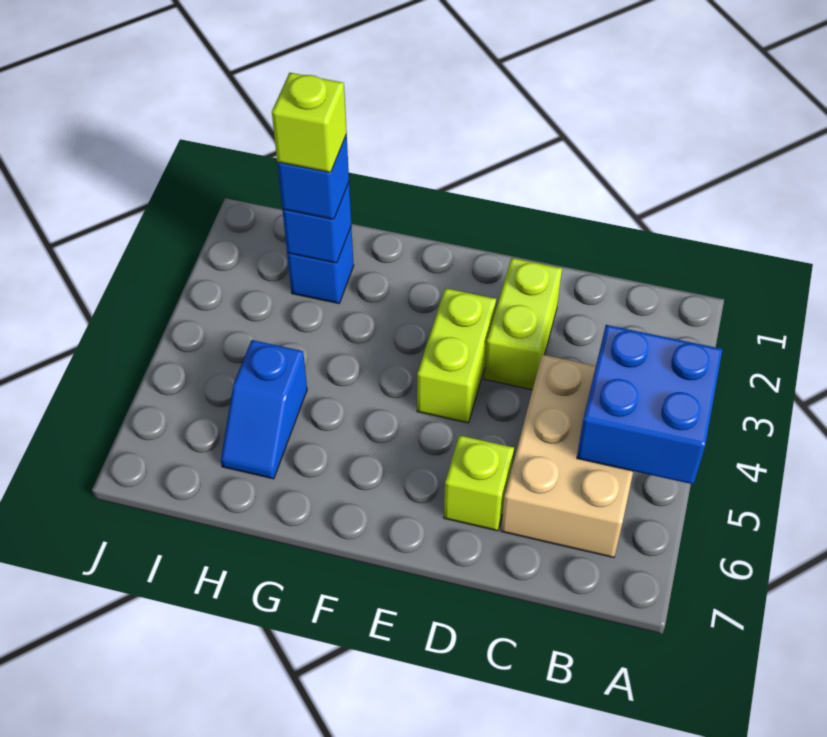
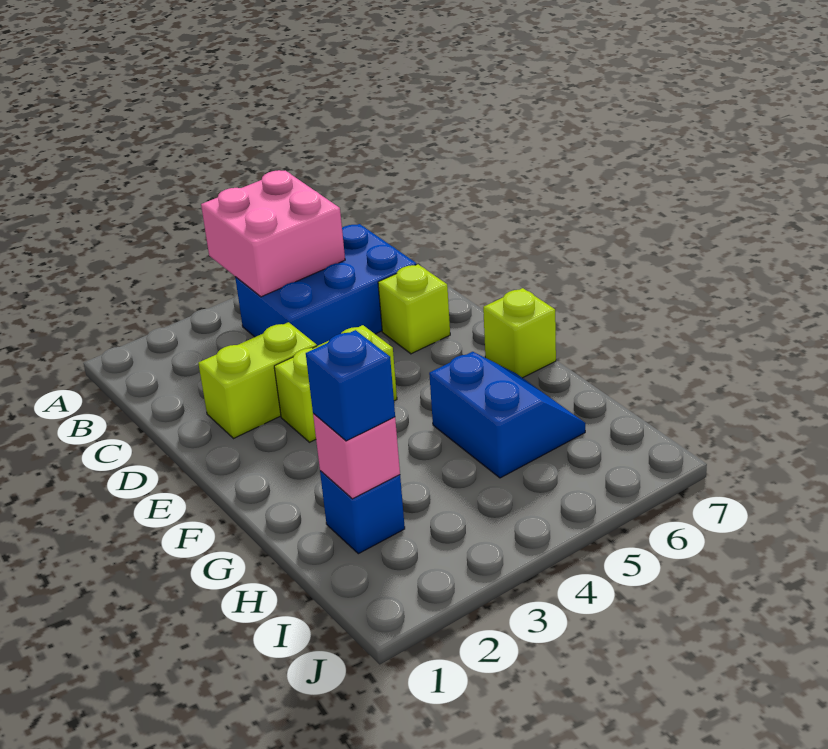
blue brick A4:B5 level 2 -> pink brick A4:B5 level 2
tan brick B4:C6 level 1 -> blue brick B4:C6 level 1
blue brick H2 level 2 -> pink brick H2 level 2
lime brick H2 level 4 -> lime brick F7 level 1
blue slope H5:H6 level 1 top 5 -> blue slope G5:H6 level 1 top 5

